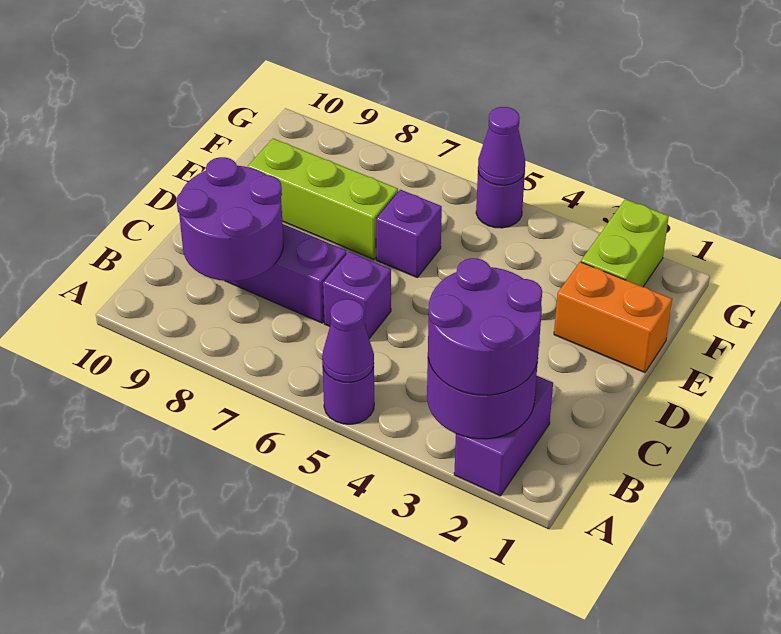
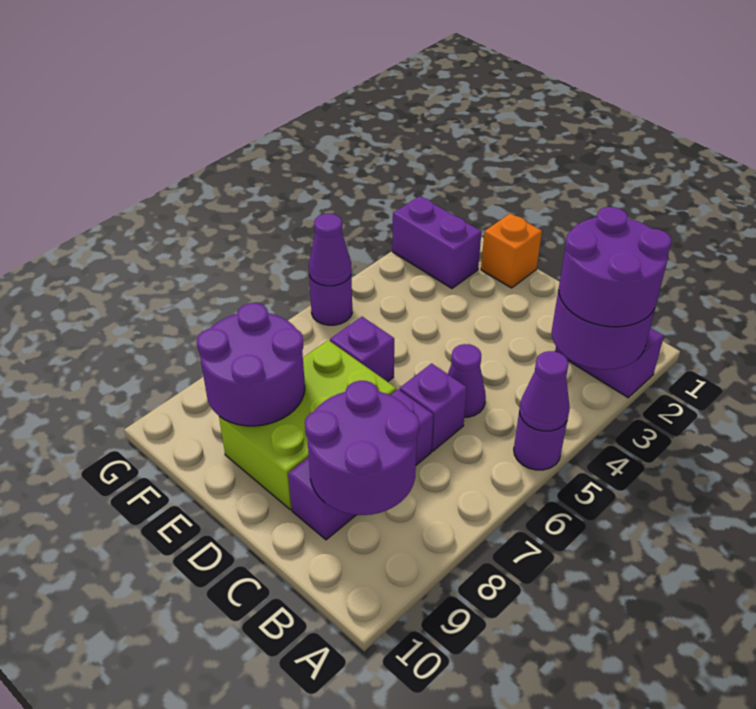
none -> purple cone C5 level 1
orange brick E1:E2 level 1 -> orange brick E1 level 1
lime brick E7:E9 level 1 -> lime brick D7:E9 level 1
none -> purple round brick E8:F9 level 2
lime brick F2:G2 level 1 -> purple brick F2:G2 level 1

